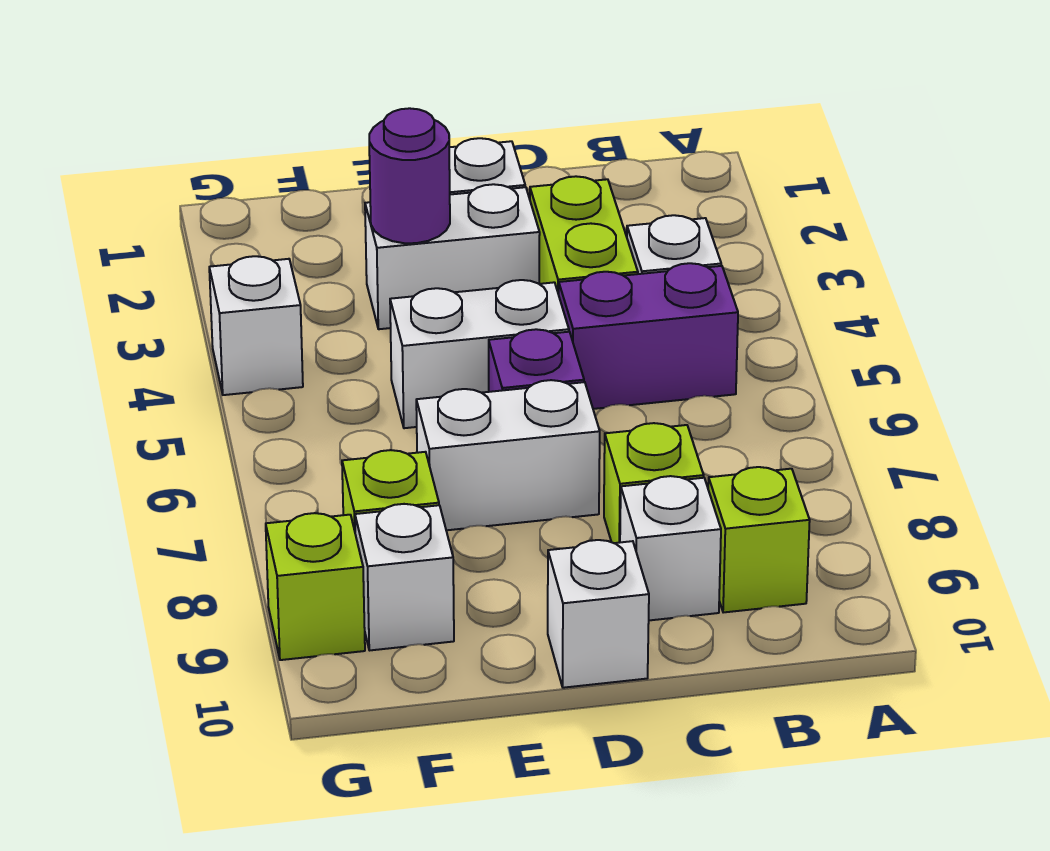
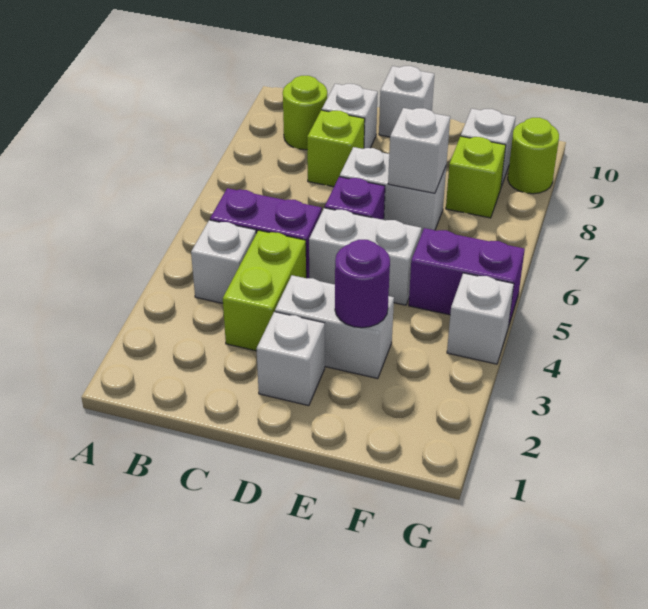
lime brick B9 level 1 -> lime round brick B9 level 1
none -> white brick E7 level 2
none -> purple brick F5:G5 level 1
lime brick G9 level 1 -> lime round brick G9 level 1

